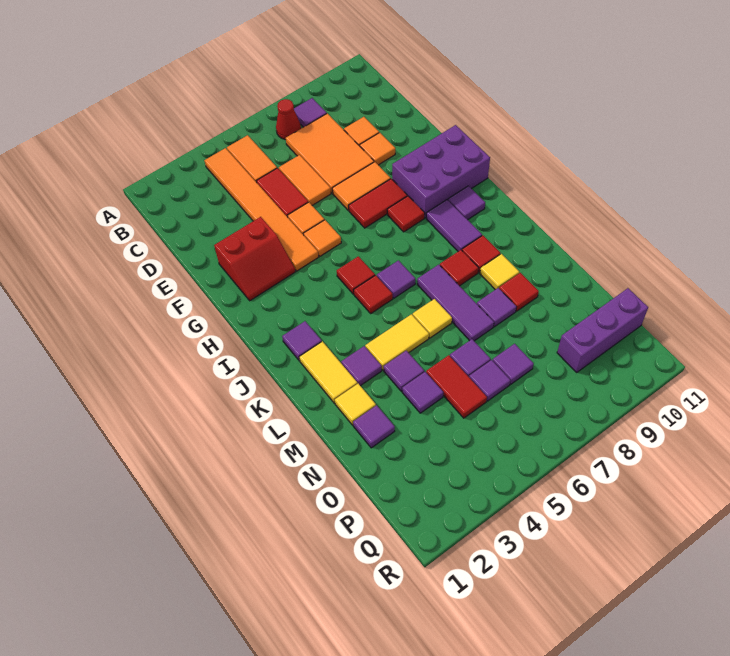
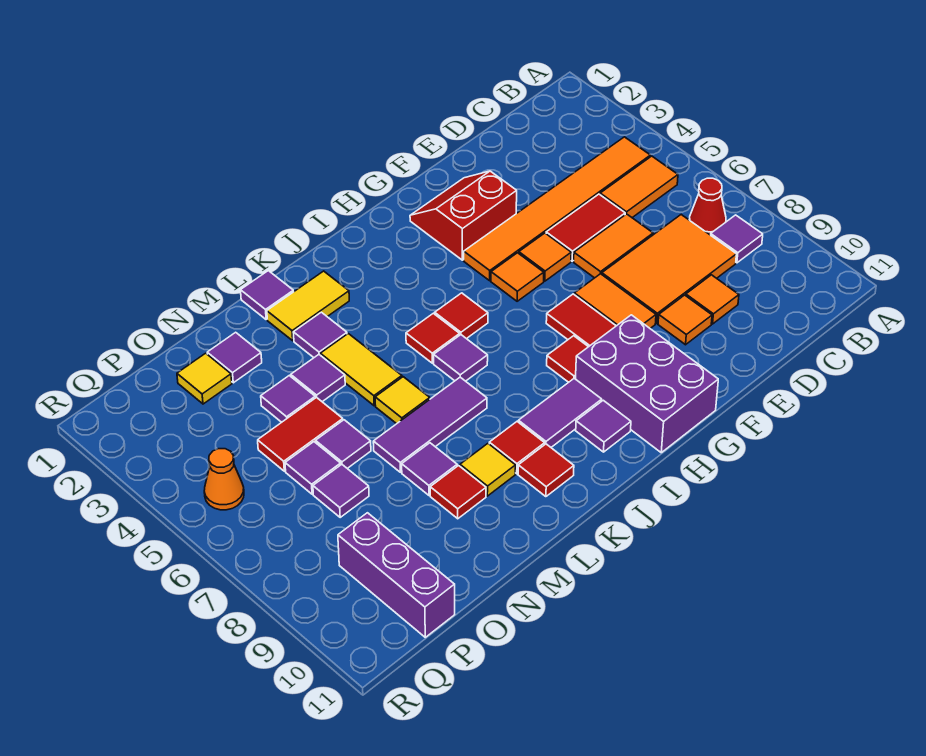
red slope F2:G3 level 1 top F -> red slope F2:G3 level 1 top 3
purple tile J2 level 1 -> purple tile L1 level 1
red tile K8 level 1 -> red tile K10 level 1
yellow tile M2 level 1 -> yellow tile O2 level 1
none -> orange cone Q5 level 1

